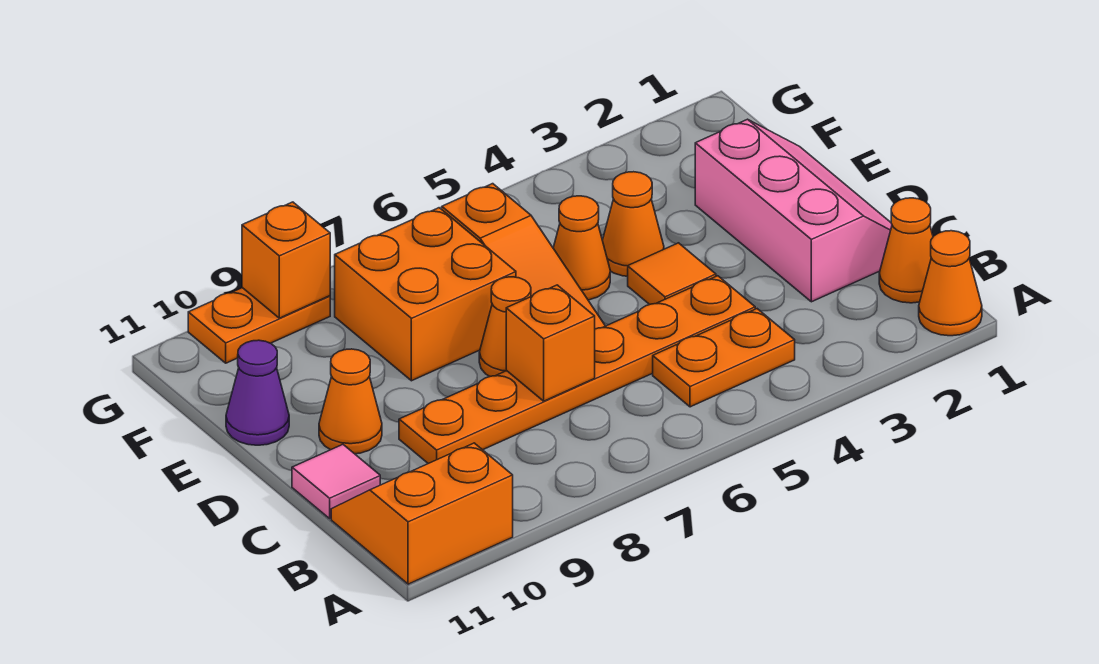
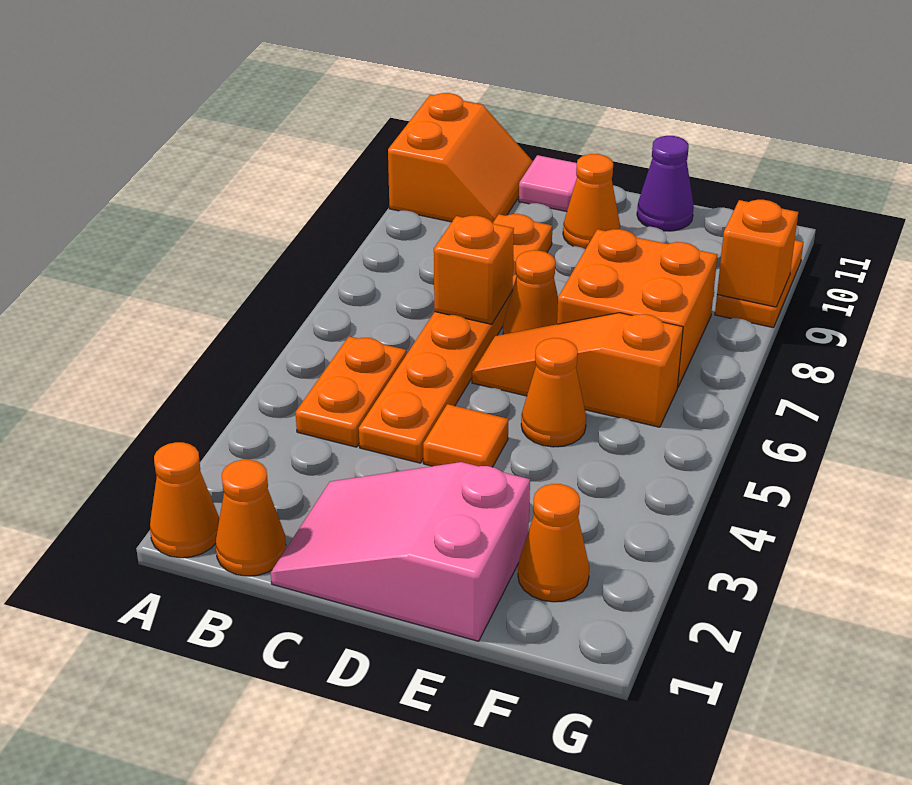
pink slope C1:E2 level 1 top 2 -> pink slope C1:E2 level 1 top E
orange cone E4 level 1 -> orange cone F2 level 1

